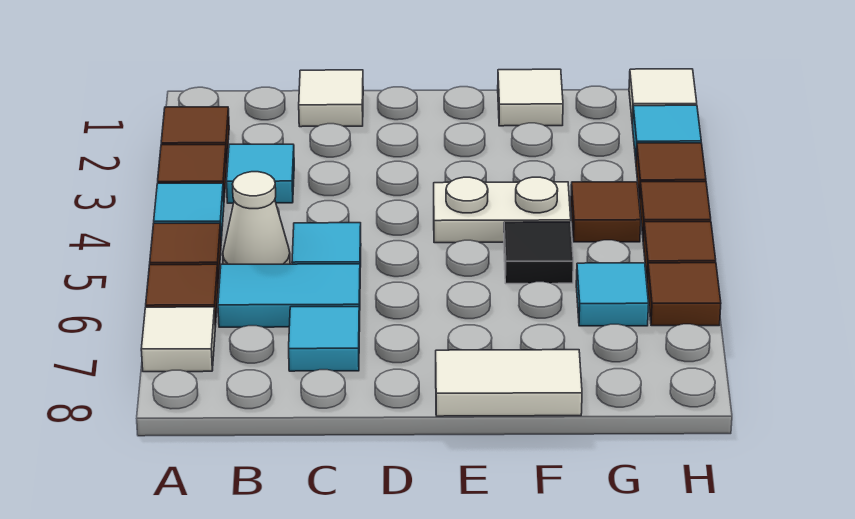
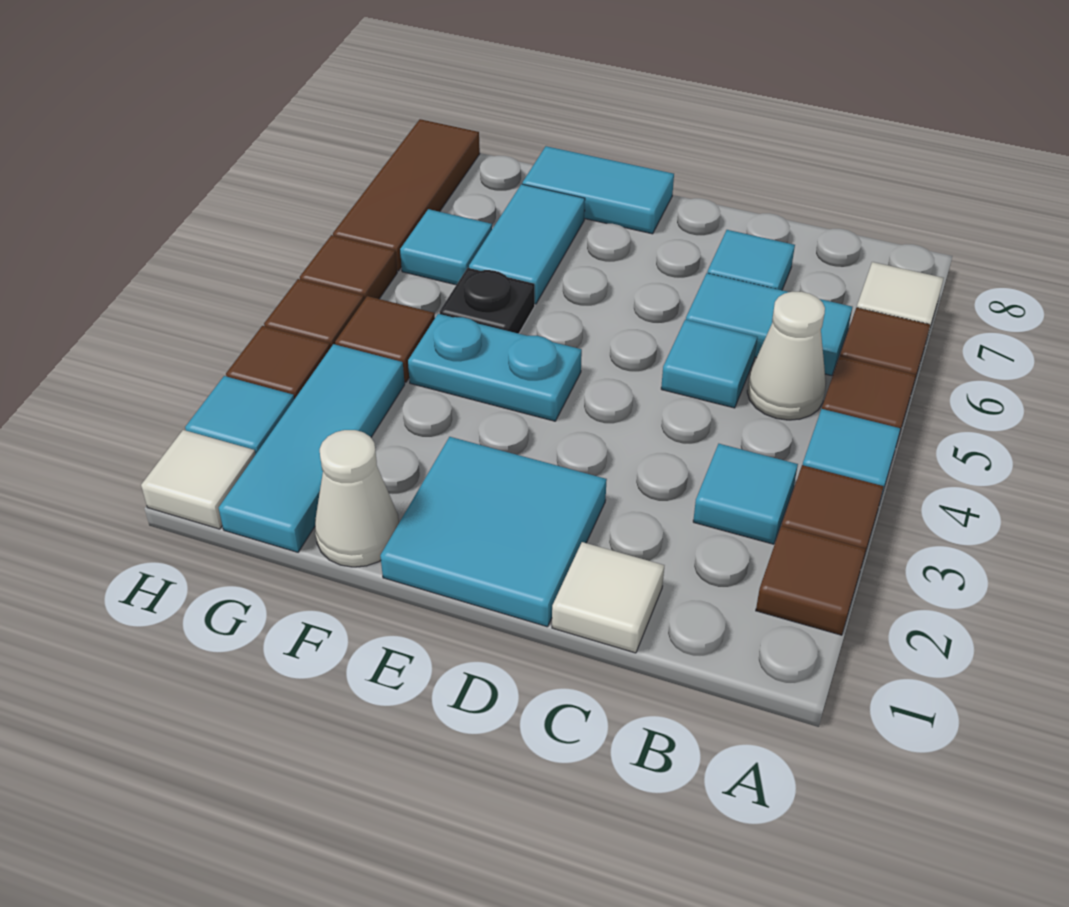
none -> cyan tile D1:E2 level 1
white plate E4:F4 level 1 -> cyan plate E4:F4 level 1
white tile E8:F8 level 1 -> cyan tile E8:F8 level 1
white tile F1 level 1 -> white cone F1 level 1
black tile F5 level 1 -> black plate F5 level 1
none -> cyan tile F6:F7 level 1
none -> cyan tile G1:G3 level 1
brown tile H6 level 1 -> brown tile H6:H8 level 1

